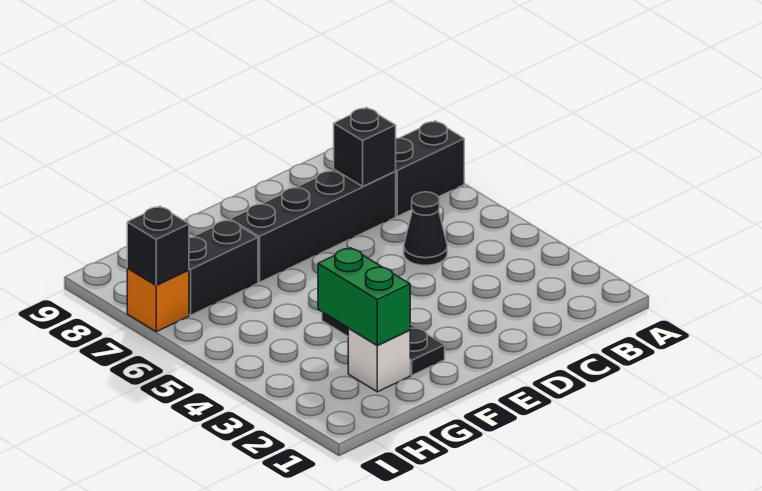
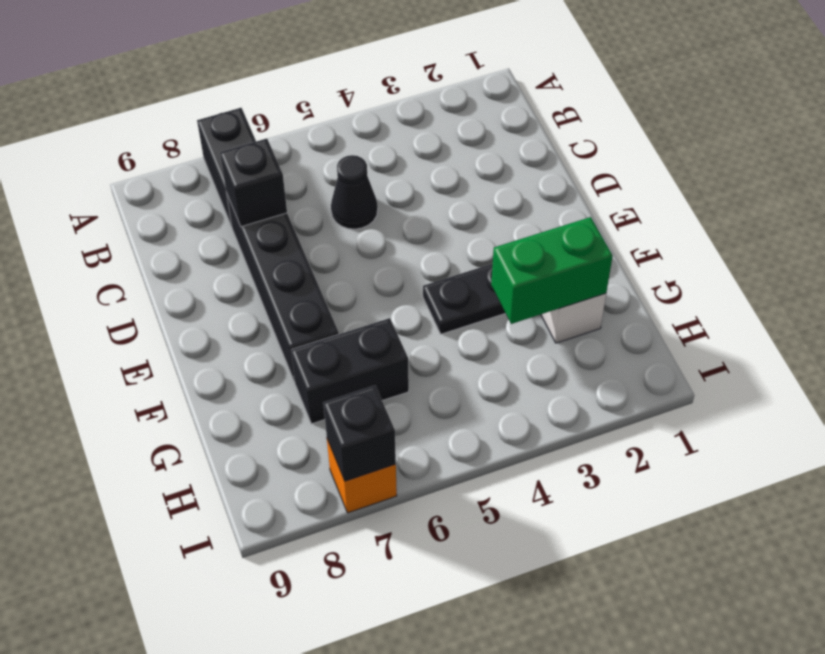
black brick G7:H7 level 1 -> black brick G6:G7 level 1

